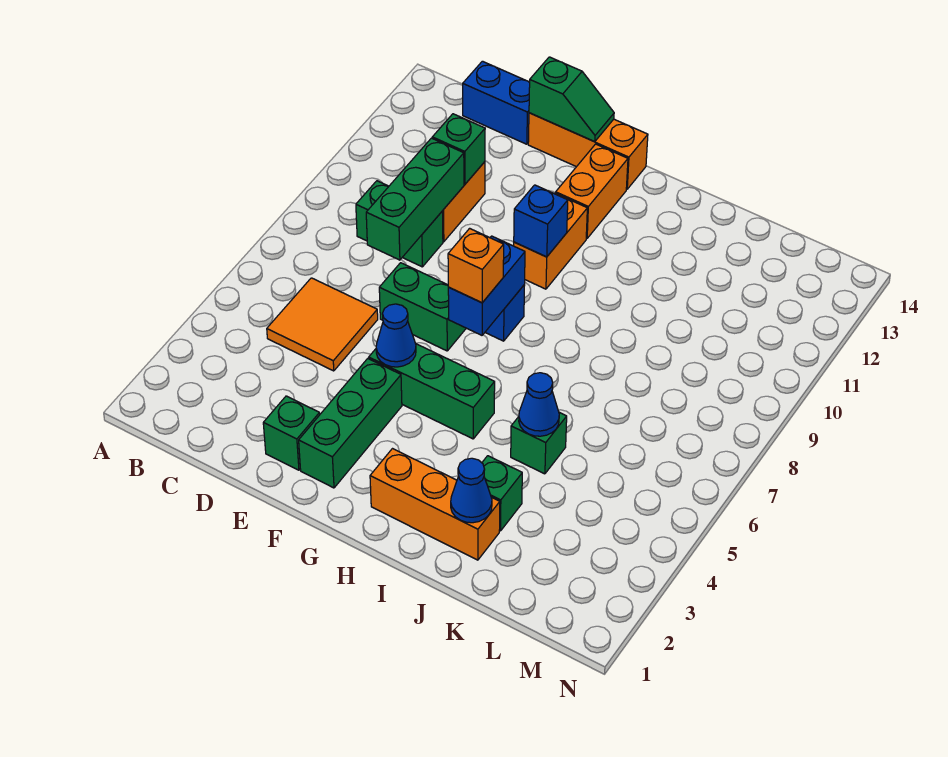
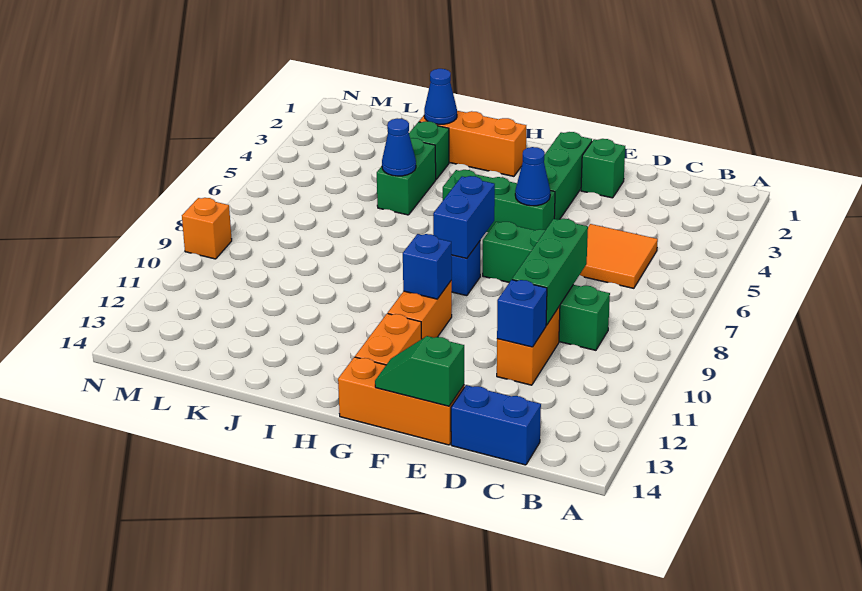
green brick D11 level 2 -> blue brick D11 level 2
orange brick G7 level 3 -> orange brick N9 level 1
green brick J5 level 1 -> green brick J4:J5 level 1

